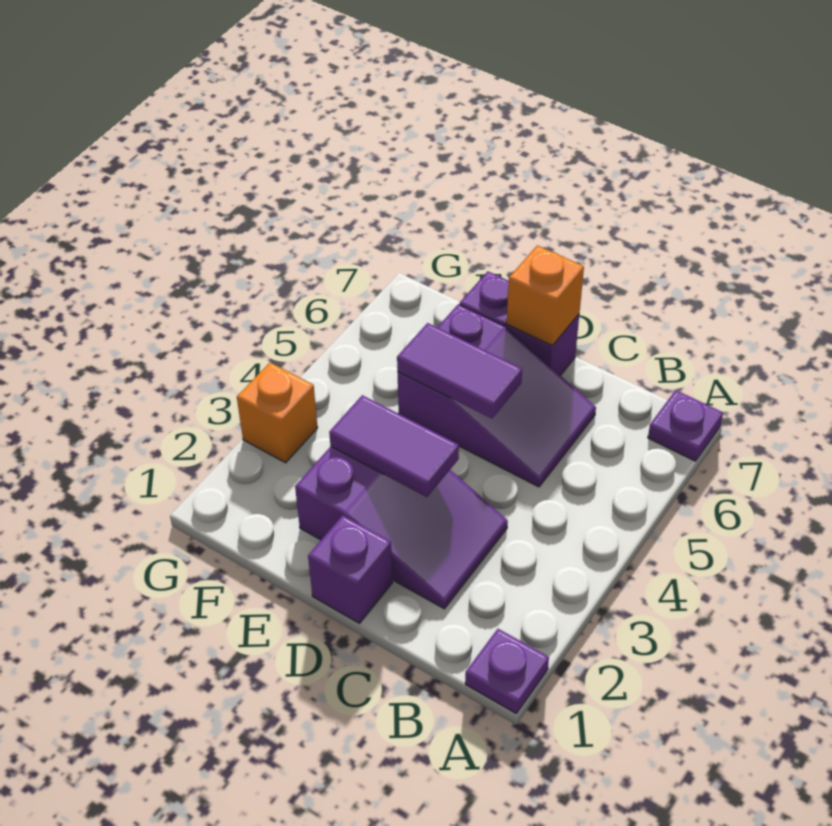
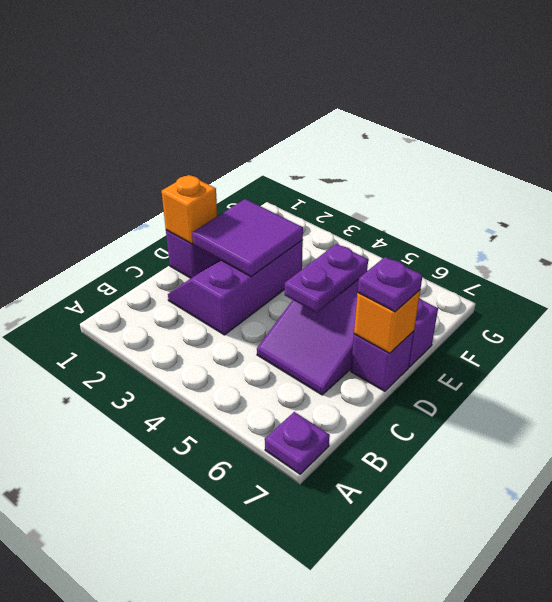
purple plate A1 level 1 -> purple plate D7 level 3
purple slope C2:E3 level 1 top E -> purple slope C2:E3 level 1 top 3
purple tile D3:E3 level 2 -> purple tile D2:E3 level 2
purple tile D5:E5 level 2 -> purple plate D5:E5 level 2
orange brick G3 level 1 -> orange brick D1 level 2

